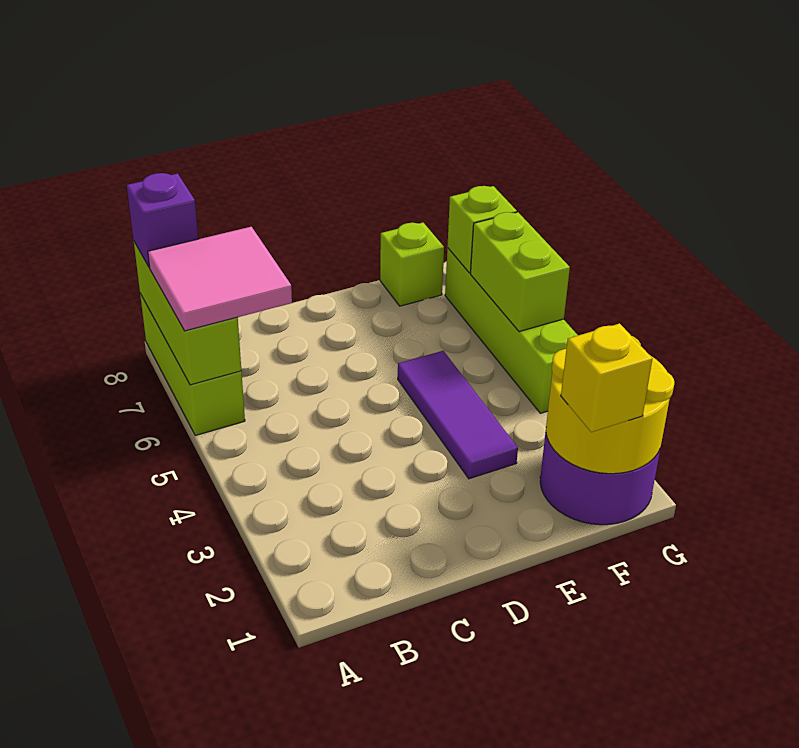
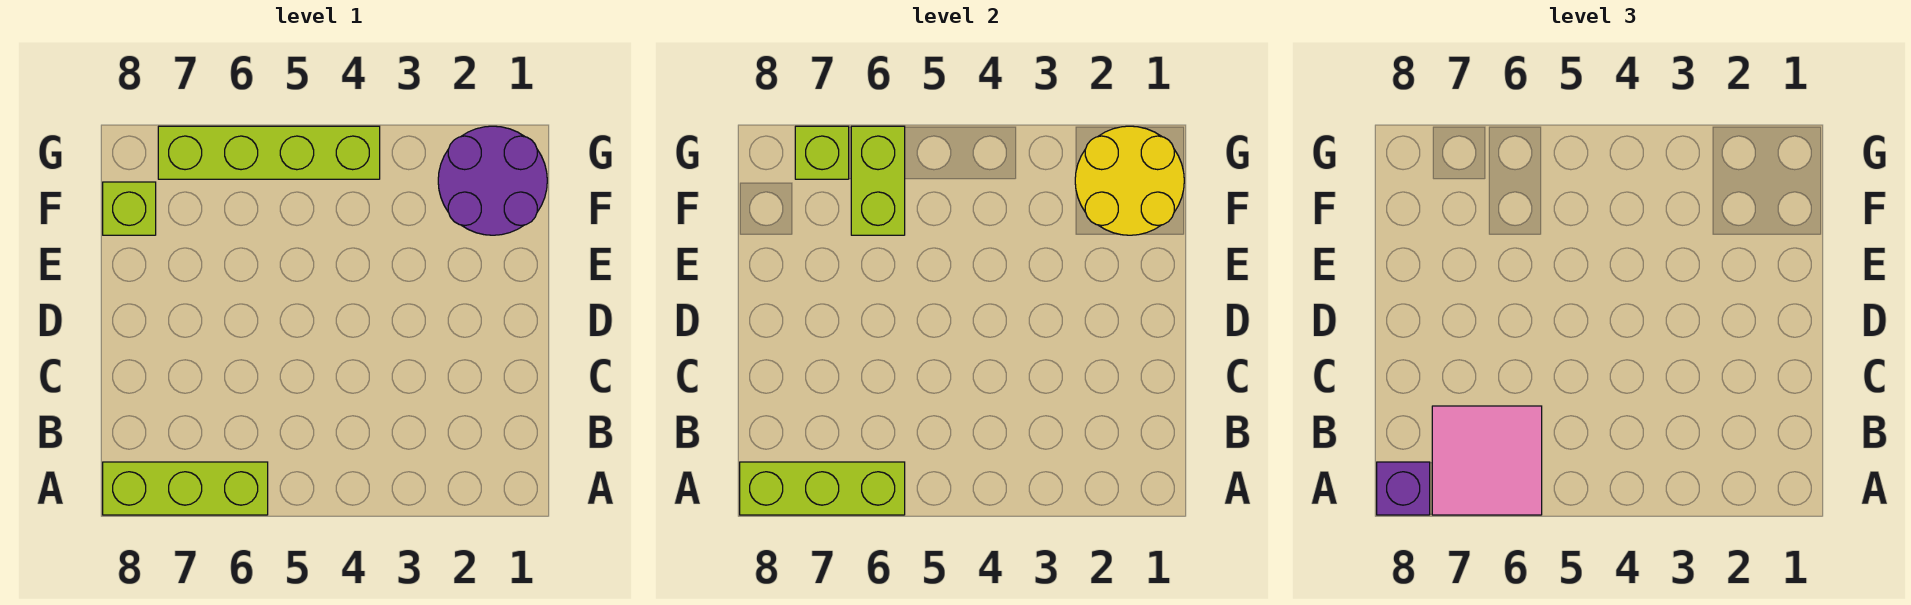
purple tile E3:E5 level 1 -> none
yellow brick F1 level 3 -> none
lime brick G5:G6 level 2 -> lime brick F6:G6 level 2

